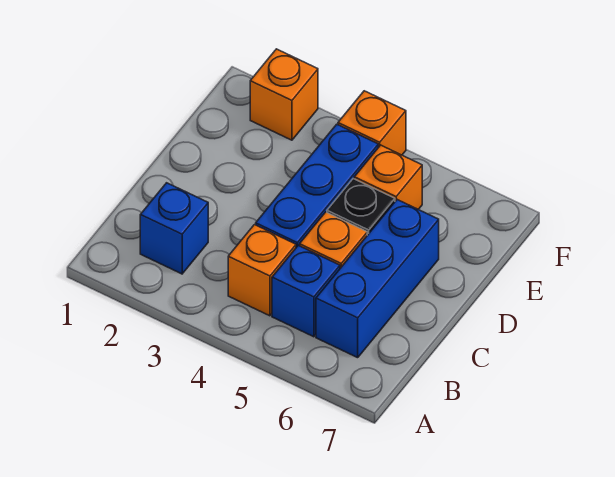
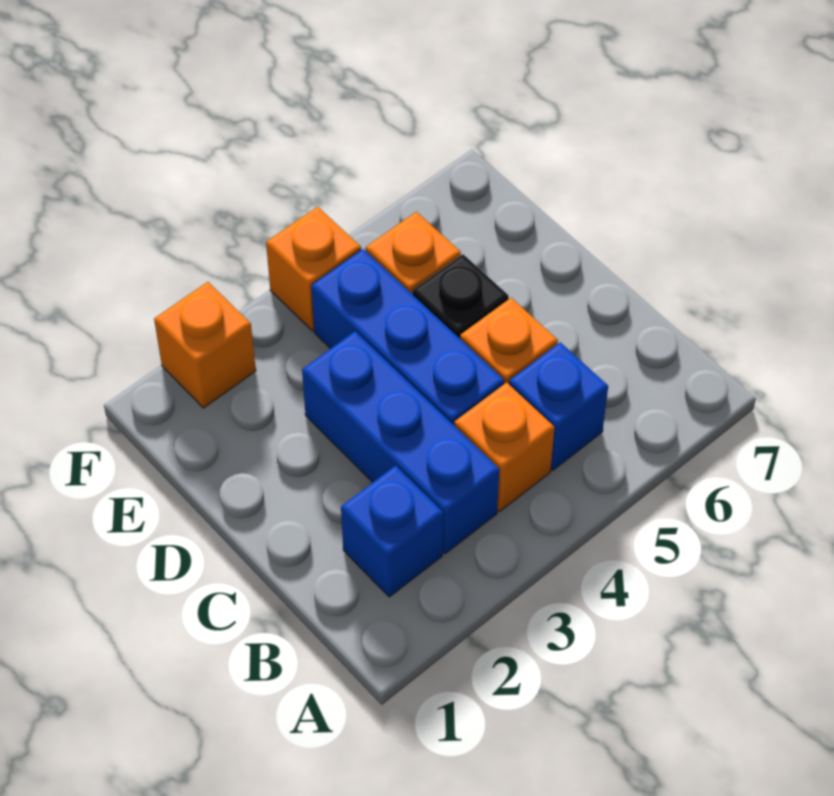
blue brick B6:D6 level 1 -> blue brick B3:D3 level 1

